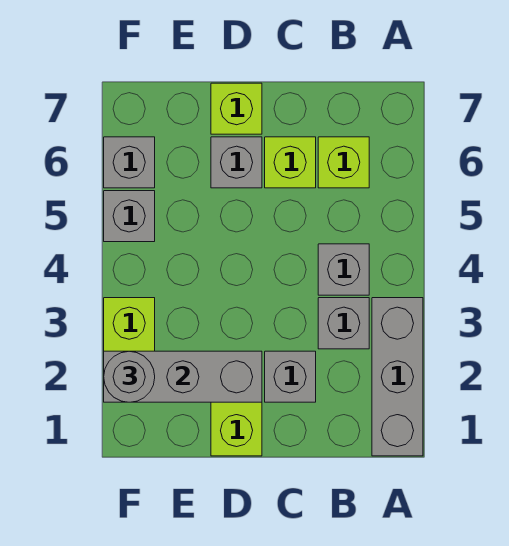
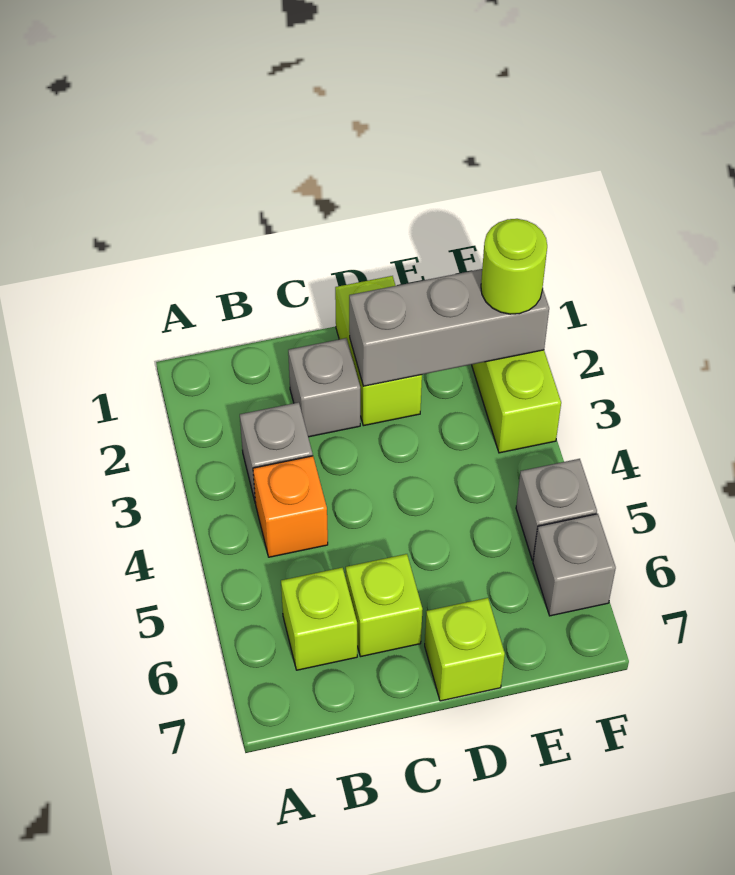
grey brick A1:A3 level 1 -> none
grey brick B4 level 1 -> orange brick B4 level 1
grey brick D6 level 1 -> none
grey round brick F2 level 3 -> lime round brick F2 level 3

